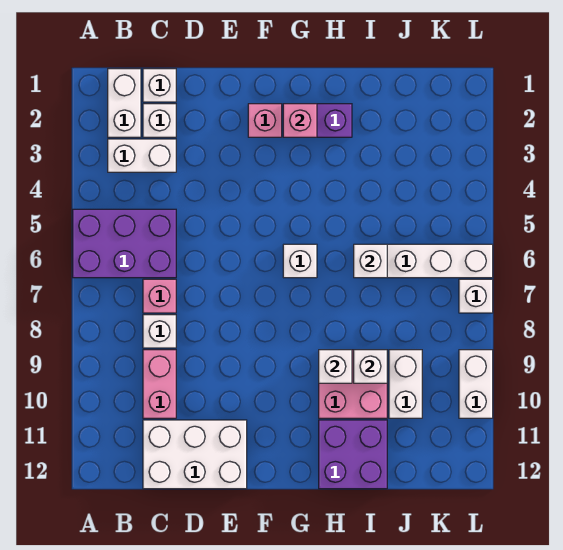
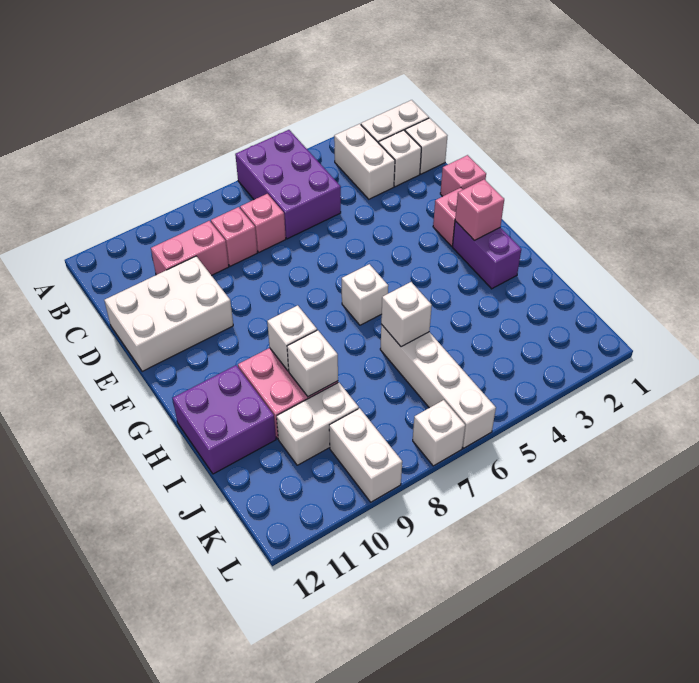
white brick C8 level 1 -> pink brick C8 level 1
white brick C11:E12 level 1 -> white brick D10:E12 level 1
none -> pink brick E1 level 1
white brick L9:L10 level 1 -> white brick K9:L9 level 1

